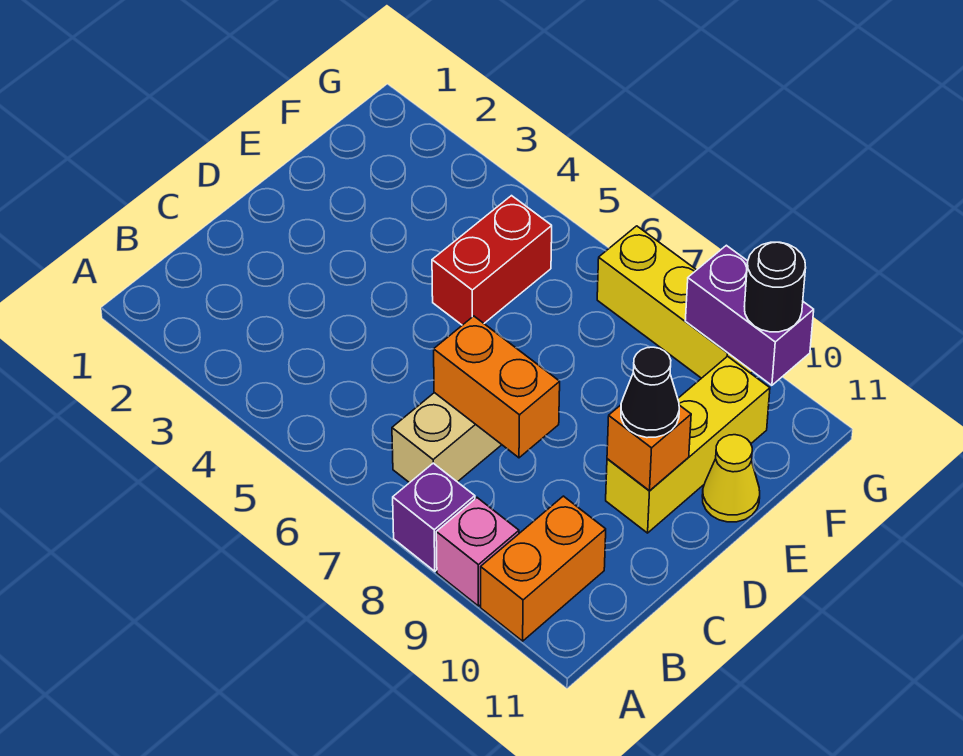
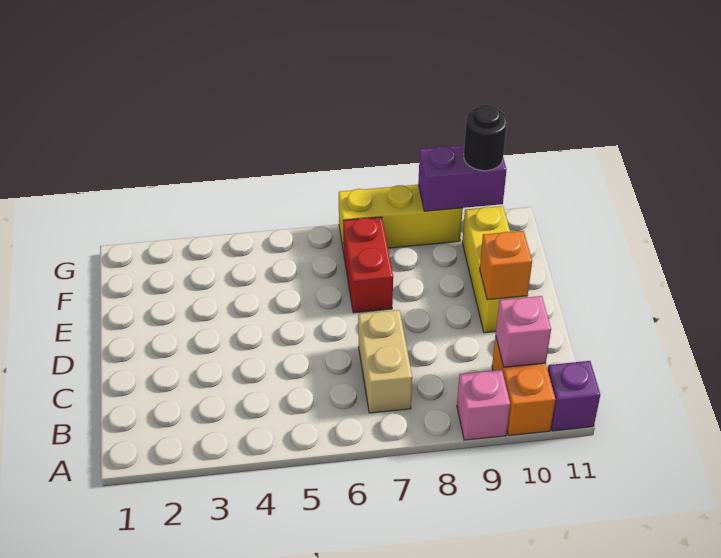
purple brick A8 level 1 -> purple brick A11 level 1
none -> pink brick B10 level 2
orange brick C7:C8 level 2 -> none
black cone D10 level 3 -> none
red brick E5:F5 level 1 -> red brick E7:F7 level 1
yellow cone E11 level 1 -> none

